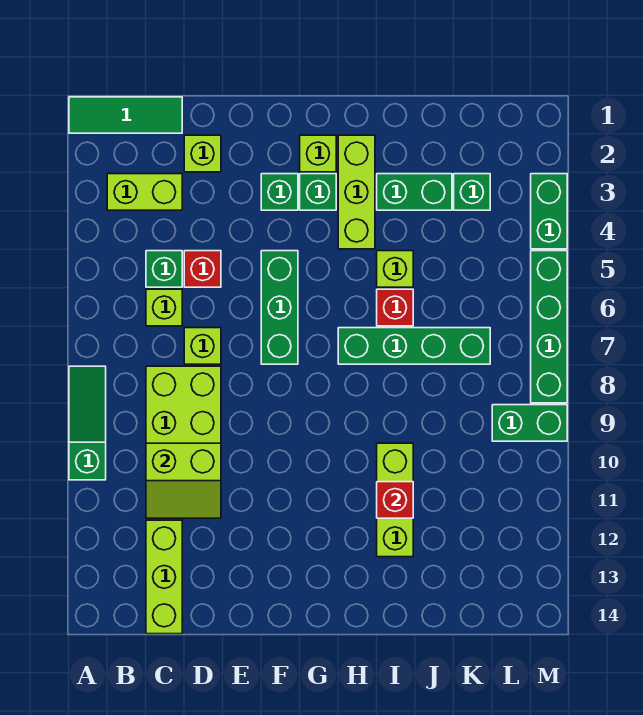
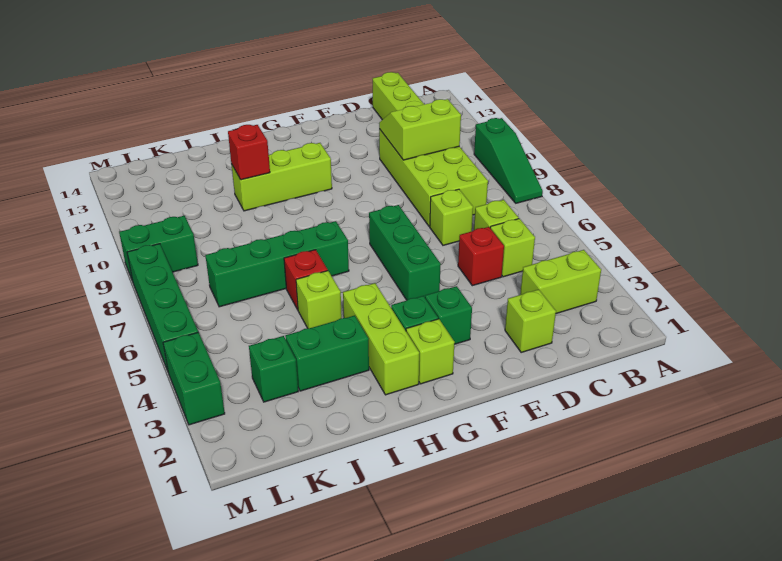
green tile A1:C1 level 1 -> none
green brick C5 level 1 -> lime brick C5 level 1
lime brick I10:I12 level 1 -> lime brick G11:I11 level 1

